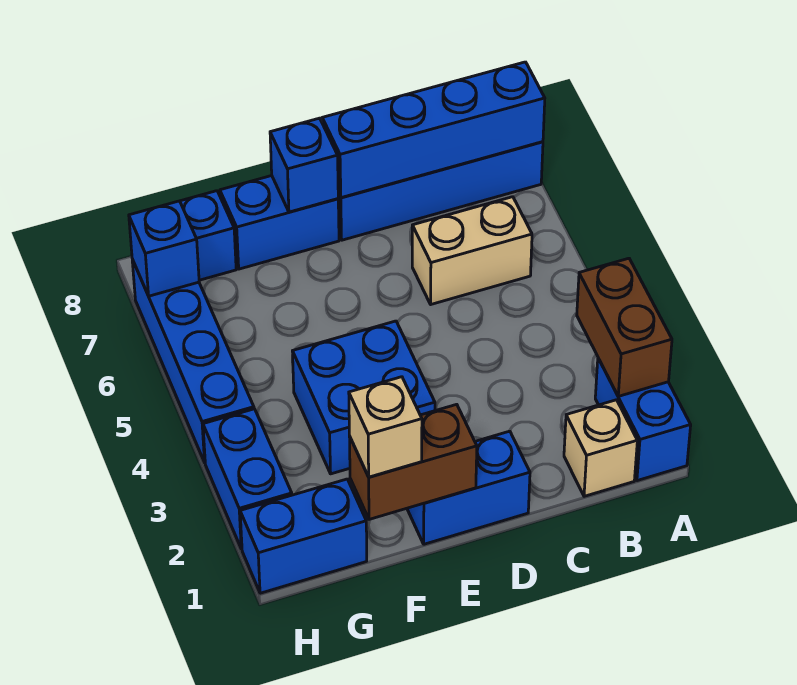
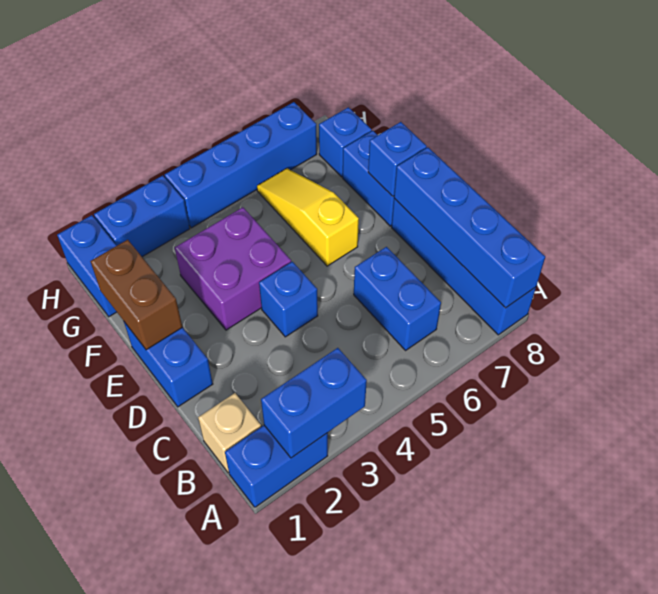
brown brick A2:A3 level 2 -> blue brick A2:A3 level 2
tan brick B6:C6 level 1 -> blue brick B6:C6 level 1
blue brick E3:F4 level 1 -> purple brick E3:F4 level 1
none -> yellow slope E6:G6 level 1 top E
tan brick F1 level 3 -> none
blue brick H7 level 2 -> blue brick D4 level 1

